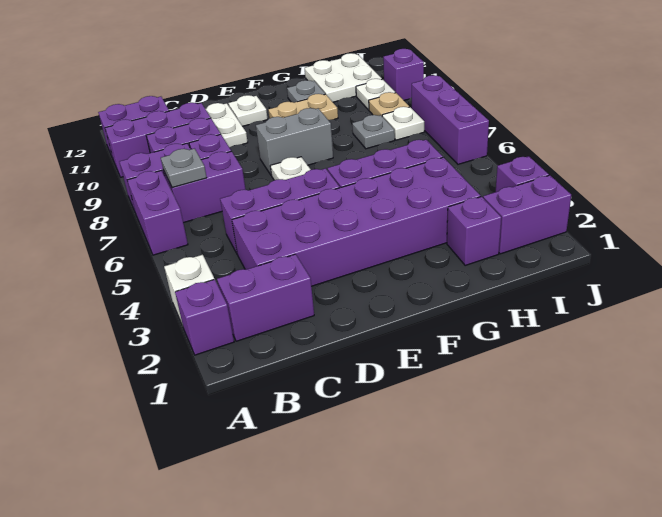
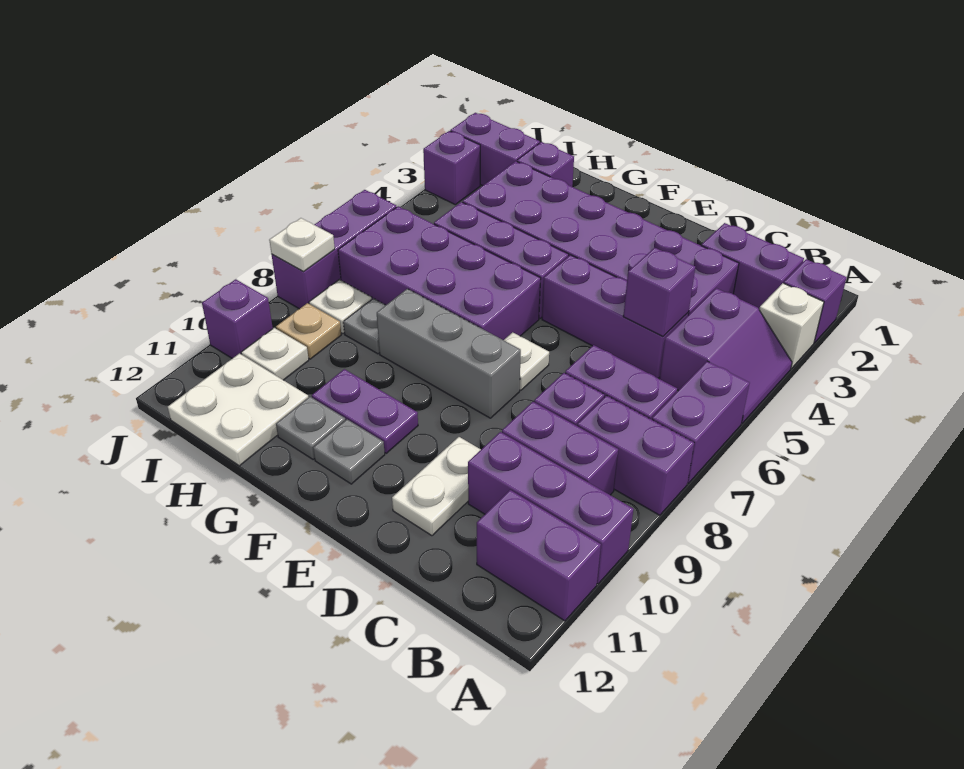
none -> purple slope A4:B5 level 1 top B
grey plate B7 level 2 -> grey plate F11 level 1
none -> purple brick C5 level 2
grey brick E8:F8 level 1 -> grey brick E8:G8 level 1
white plate E11 level 1 -> white plate J8 level 2
none -> purple brick F6:I7 level 1
tan plate F10:G10 level 1 -> purple plate F10:G10 level 1

